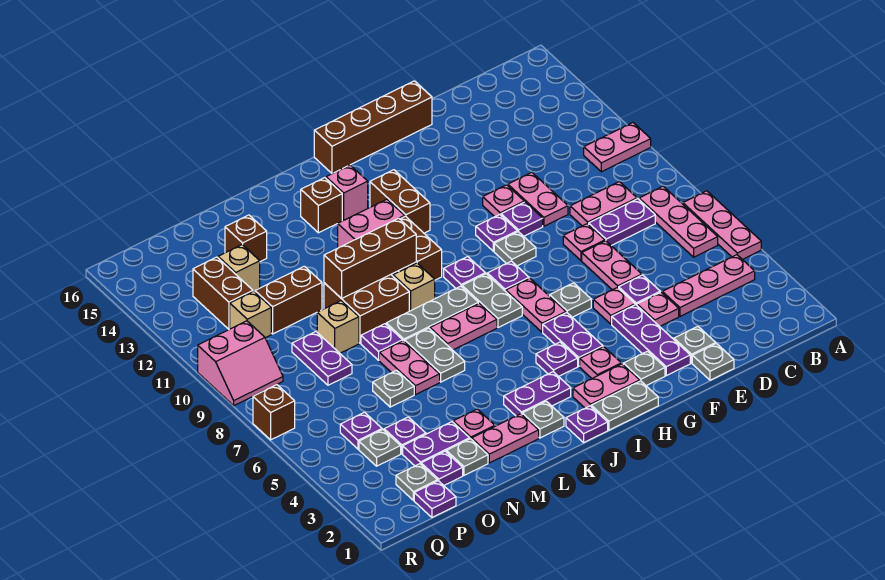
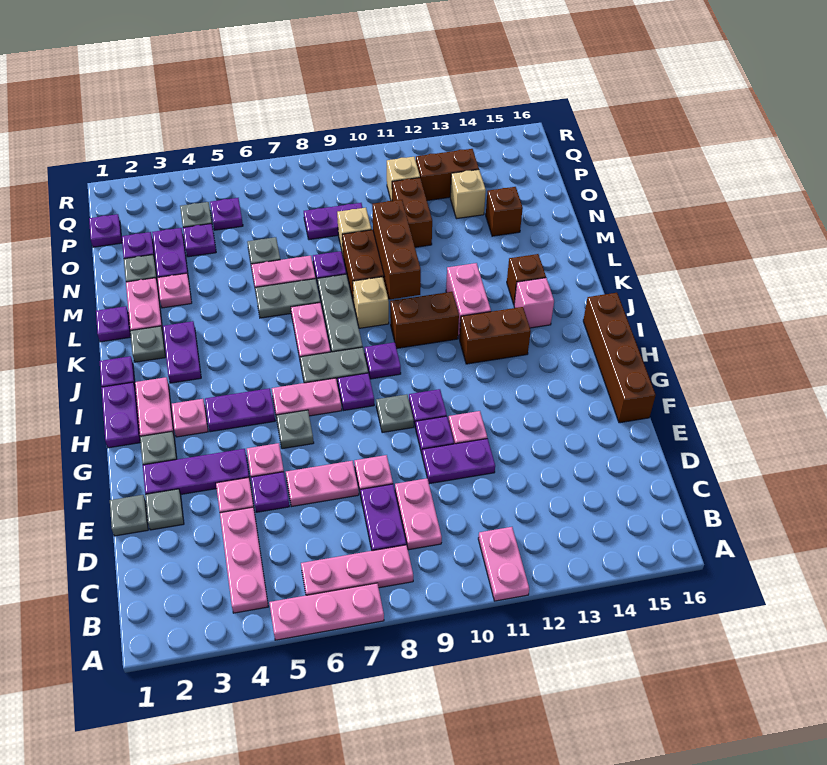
pink plate E10:E11 level 1 -> purple plate E10:E11 level 1
grey plate H1:I1 level 1 -> purple plate H1:I1 level 1
purple plate I4 level 1 -> purple plate L1 level 1
grey plate P2 level 1 -> none
pink slope Q9:R10 level 1 top 10 -> none
brown brick R7 level 1 -> none

